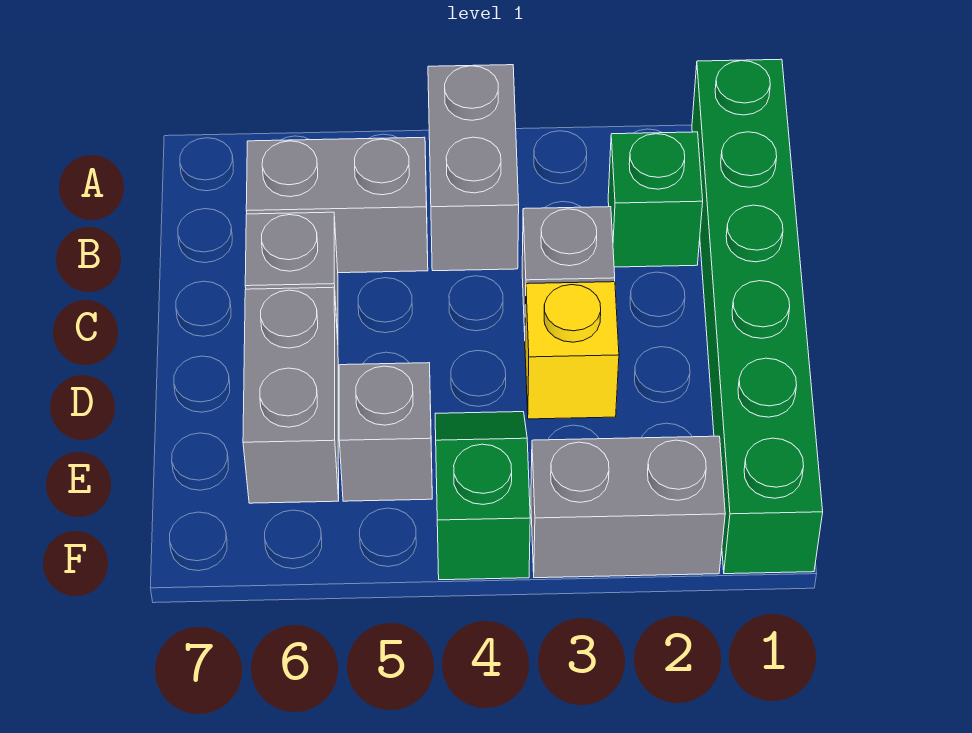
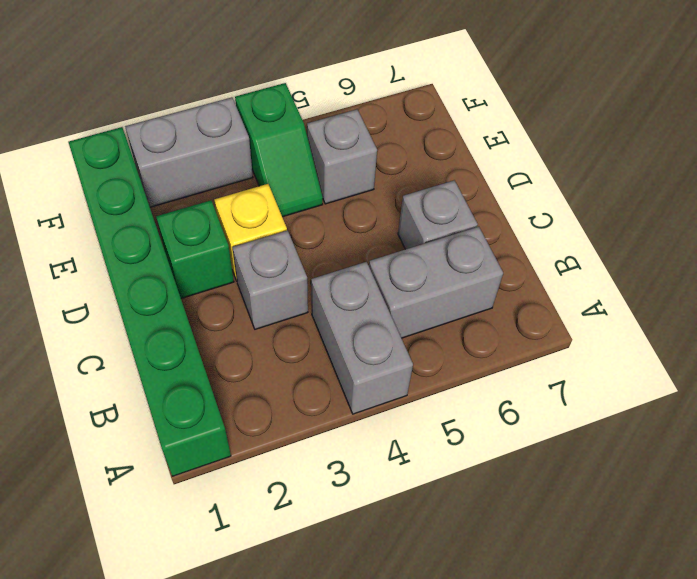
green brick B2 level 1 -> green brick D2 level 1
grey brick D6:E6 level 1 -> none

